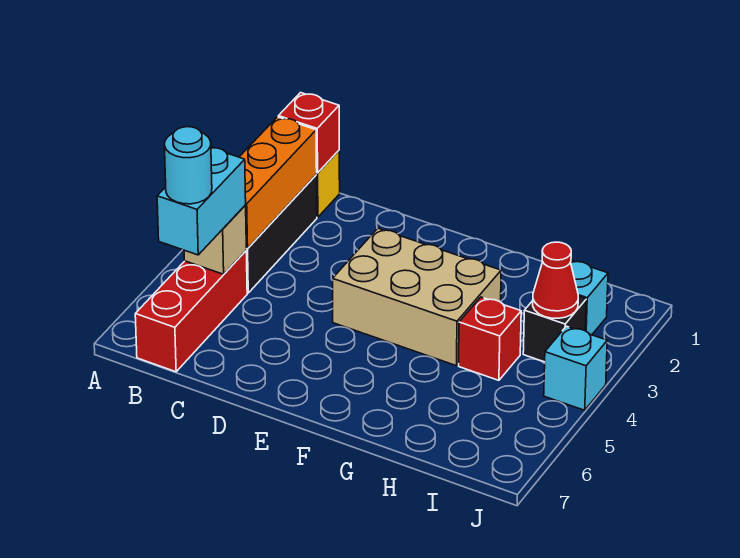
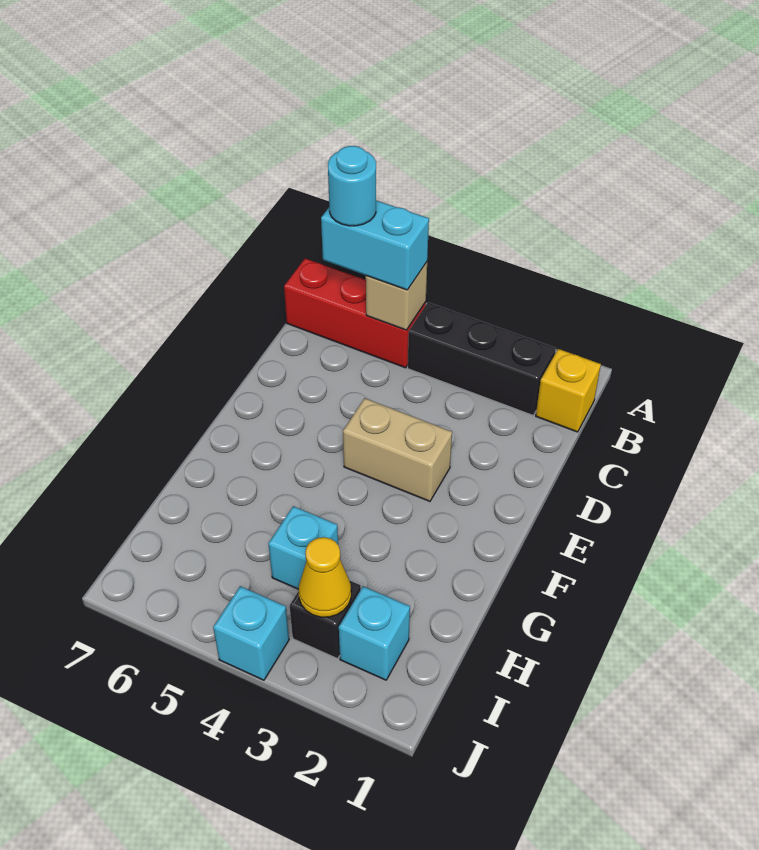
red brick B1 level 2 -> none
orange brick B2:B4 level 2 -> none
tan brick E3:G4 level 1 -> tan brick E3:E4 level 1
red brick H4 level 1 -> cyan brick H4 level 1
red cone I3 level 2 -> yellow cone I3 level 2

